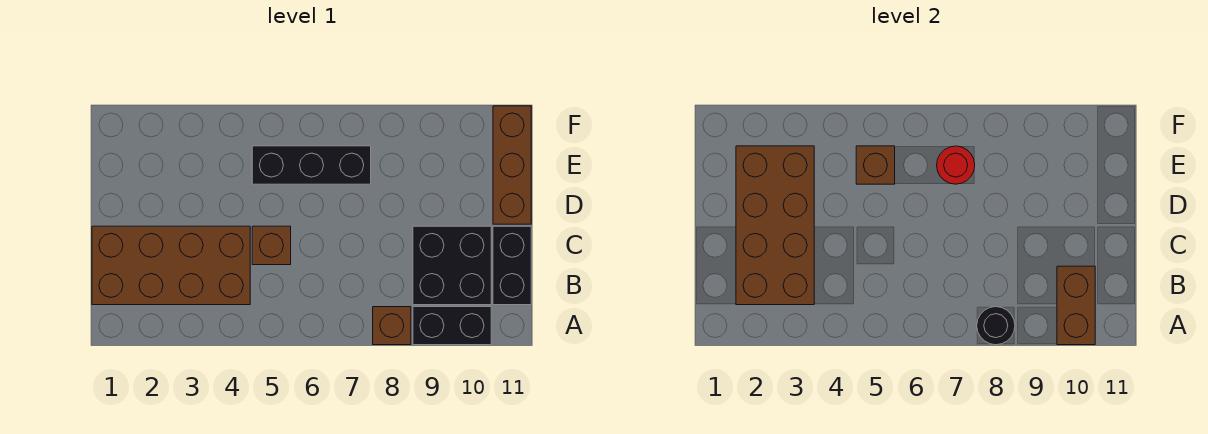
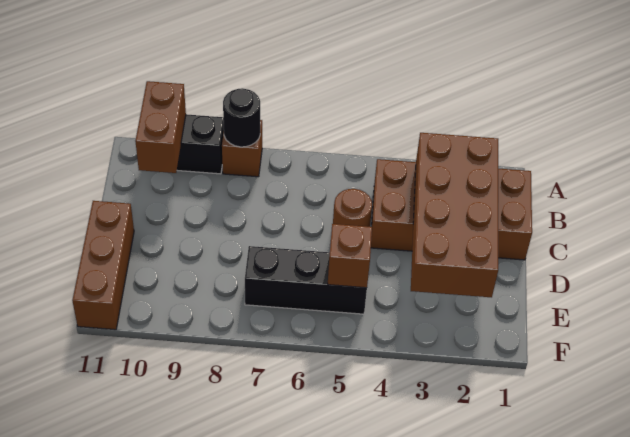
black brick B9:C10 level 1 -> none
black brick B11:C11 level 1 -> none
brown brick C5 level 1 -> brown round brick C5 level 1
red round brick E7 level 2 -> none

